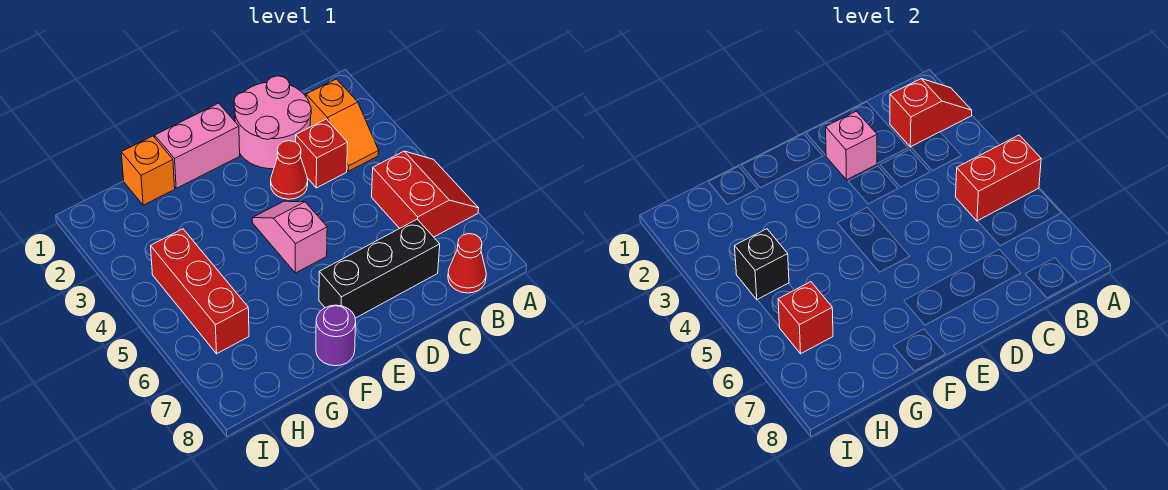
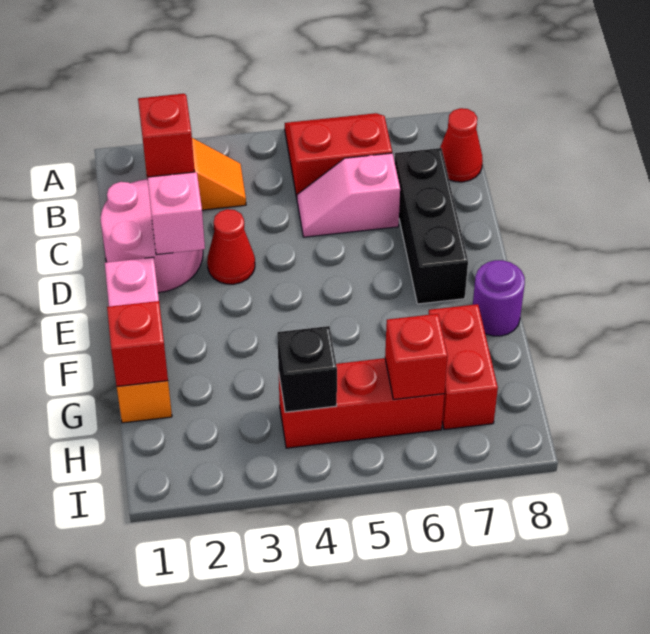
red brick A5:B5 level 2 -> red brick G7:H7 level 1
red brick C3 level 1 -> red brick G1 level 2
pink slope E4:E5 level 1 top 5 -> pink slope C5:C6 level 1 top 6

